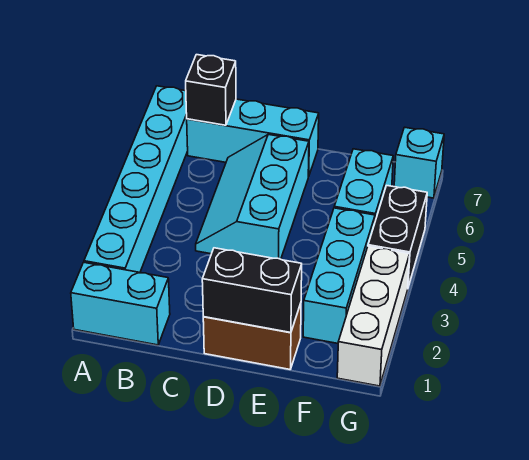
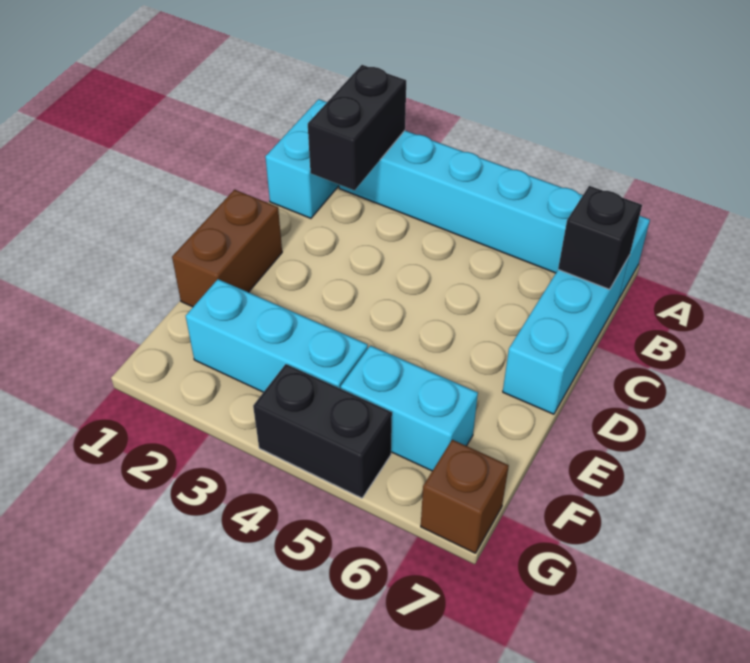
cyan slope C4:D6 level 1 top D -> none
black brick D1:E1 level 2 -> black brick A2:B2 level 2
white brick G1:G3 level 1 -> none
cyan brick G7 level 1 -> brown brick G7 level 1

